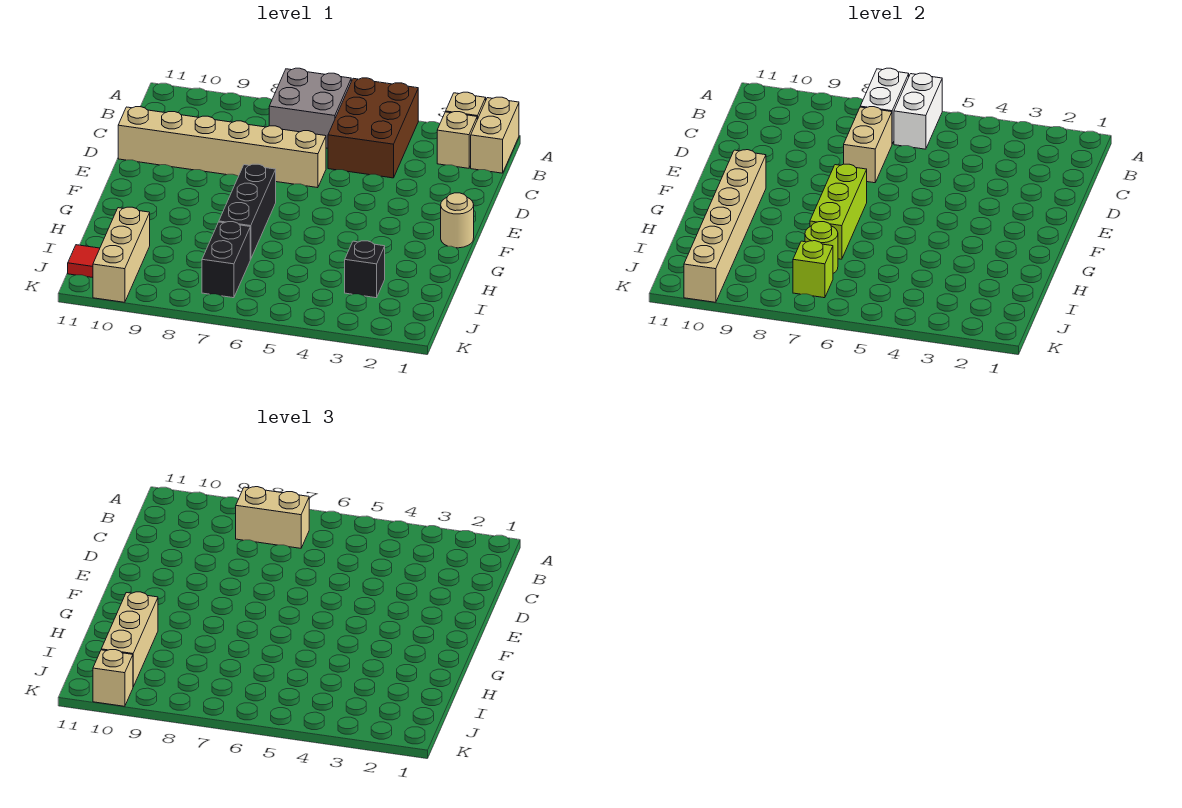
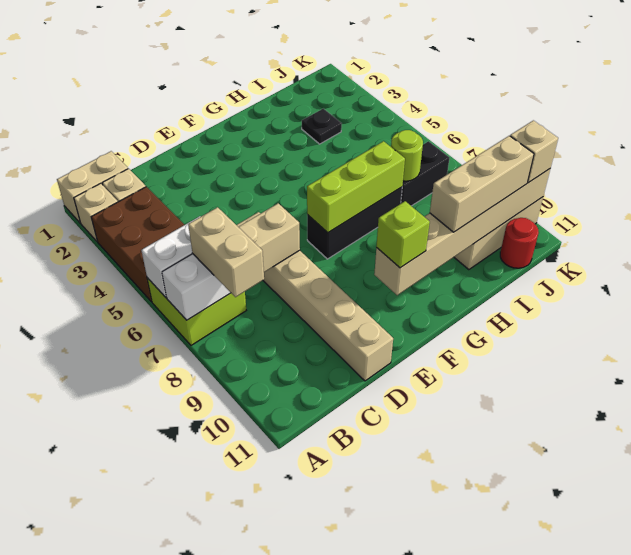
brown brick A4:C5 level 1 -> brown brick A3:B5 level 1
grey brick A6:B7 level 1 -> lime brick A6:B7 level 1
tan round brick F1 level 1 -> none
black brick I3 level 1 -> black plate I3 level 1
lime brick J7 level 2 -> lime brick F10 level 3
red tile J11 level 1 -> red round brick J11 level 1

